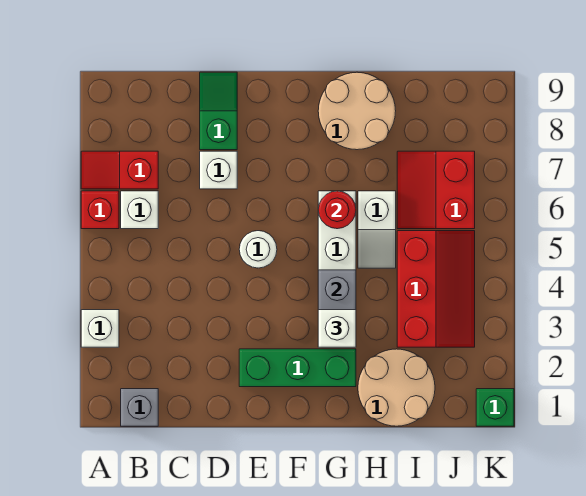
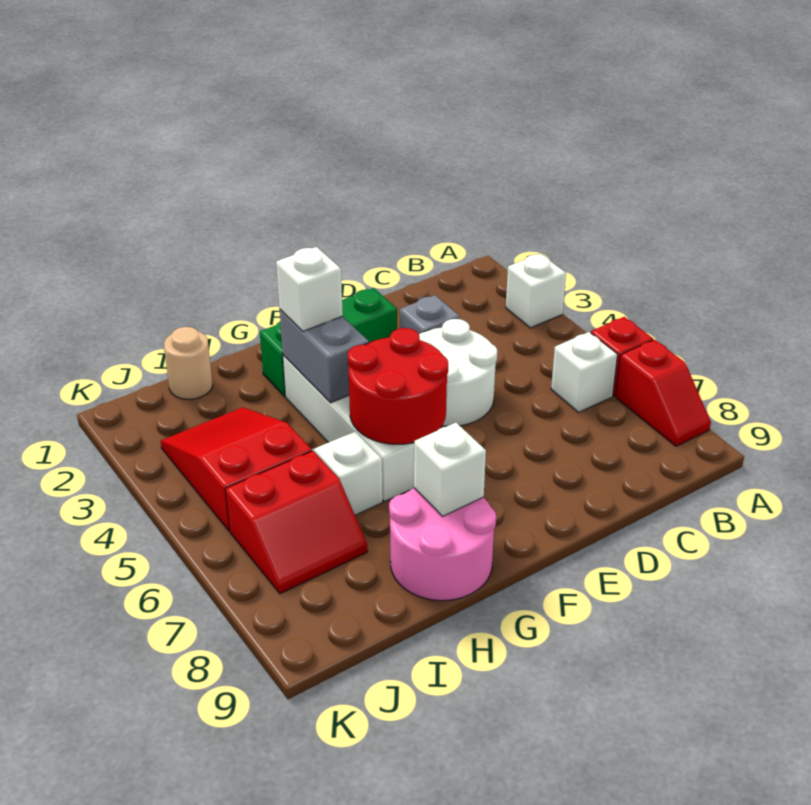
red slope A7:B7 level 1 top B -> red slope A7:A8 level 1 top 7
grey brick B1 level 1 -> grey brick D3 level 1
white brick D7 level 1 -> white brick G8 level 2
green slope D8:D9 level 1 top 8 -> none
white round brick E5 level 1 -> white round brick D4:E5 level 1
red round brick G6 level 2 -> red round brick F5:G6 level 2
tan round brick G8:H9 level 1 -> pink round brick G8:H9 level 1
tan round brick H1:I2 level 1 -> tan round brick I1 level 1
red slope I3:J5 level 1 top I -> red slope I3:J5 level 1 top 5
red slope I6:J7 level 1 top J -> red slope I6:J7 level 1 top 6
green brick K1 level 1 -> none

